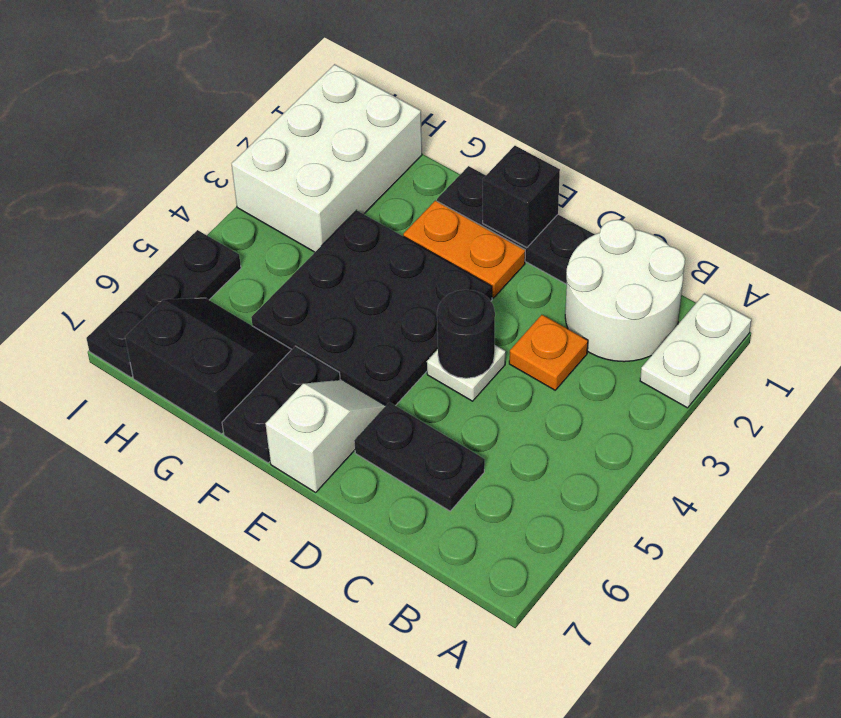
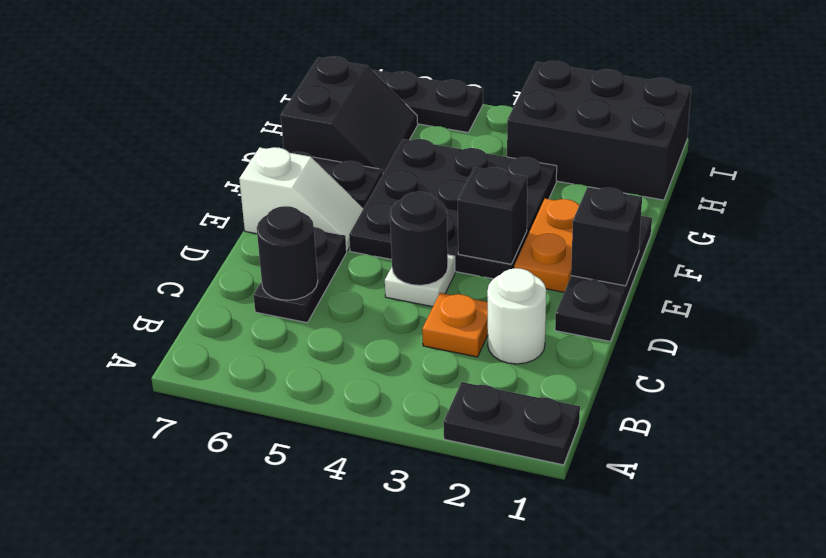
white plate A1:A2 level 1 -> black plate A1:A2 level 1
white round brick B1:C2 level 1 -> white round brick C2 level 1
none -> black round brick C6 level 2
none -> black brick E3 level 2
white brick H1:I3 level 1 -> black brick H1:I3 level 1

